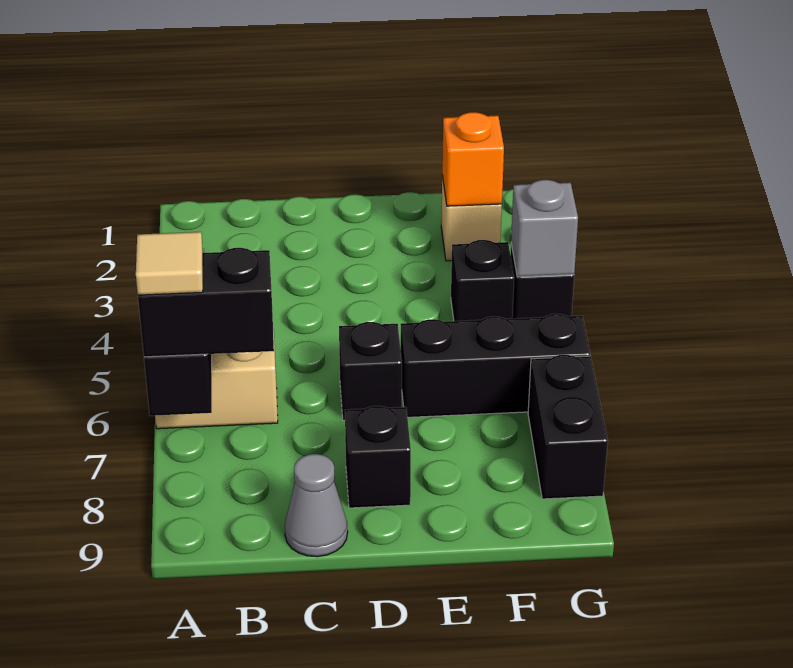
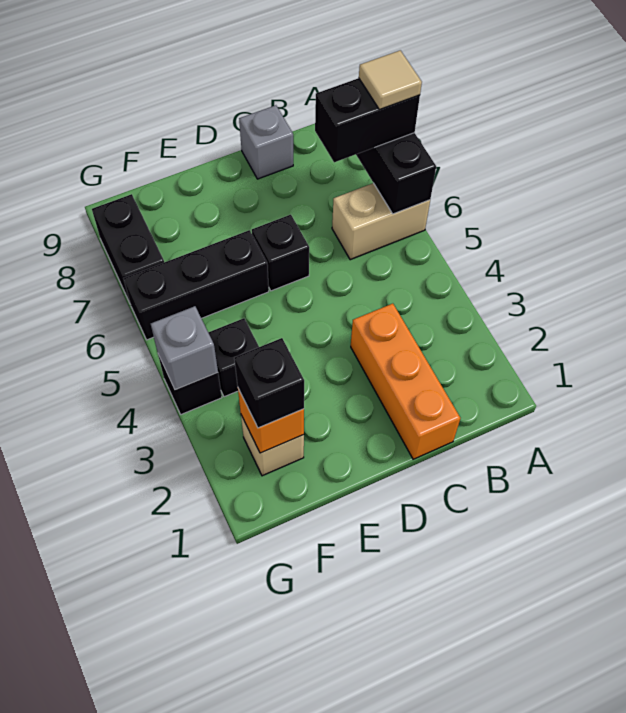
none -> orange brick C1:C3 level 1
grey cone C9 level 1 -> grey brick C9 level 1
black brick D8 level 1 -> black brick F2 level 3

